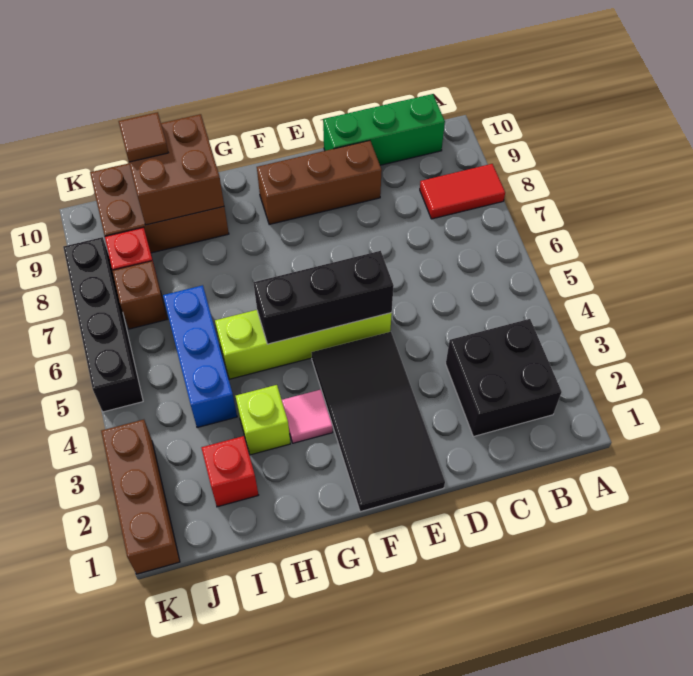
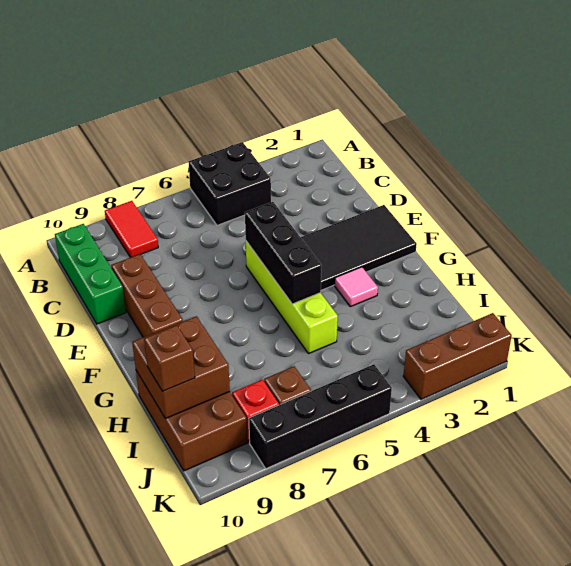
black brick B2:C3 level 1 -> black brick A4:B5 level 1
lime brick H3 level 1 -> none
red brick I2 level 1 -> none
blue brick I4:I6 level 1 -> none
brown tile I10 level 3 -> brown brick I10 level 3

